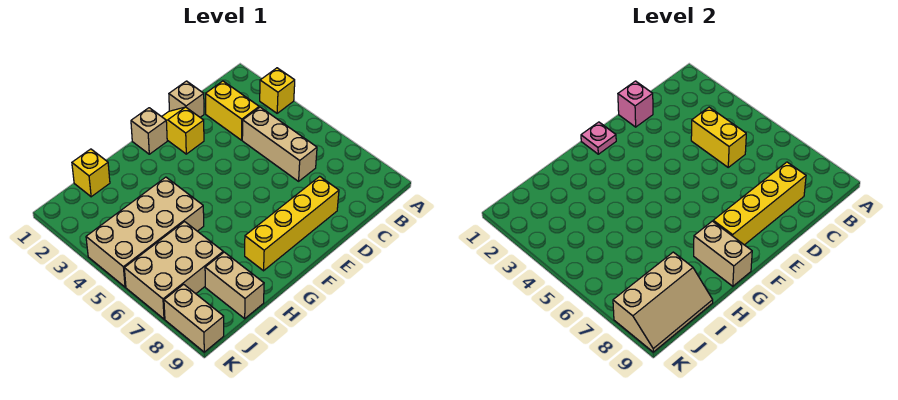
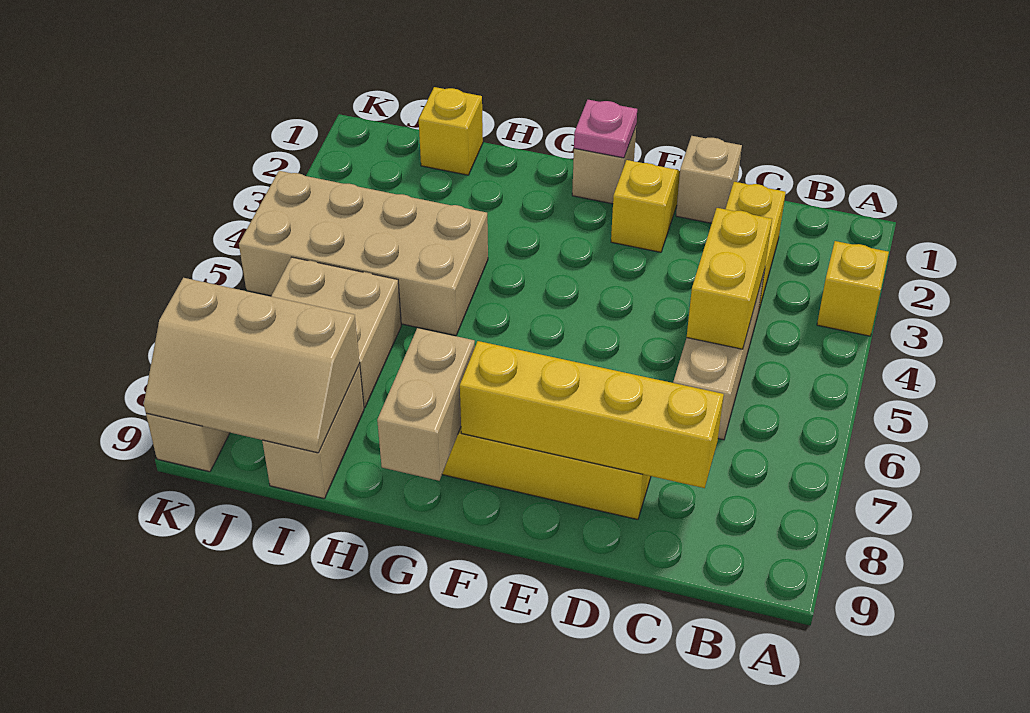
pink brick D1 level 2 -> none
tan brick I6:K7 level 1 -> tan brick I6:J7 level 1

